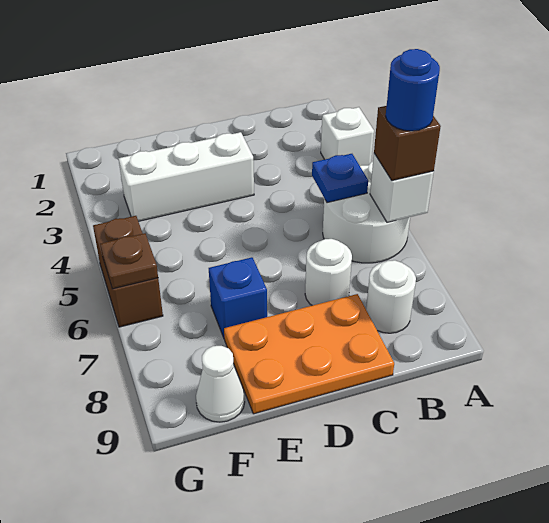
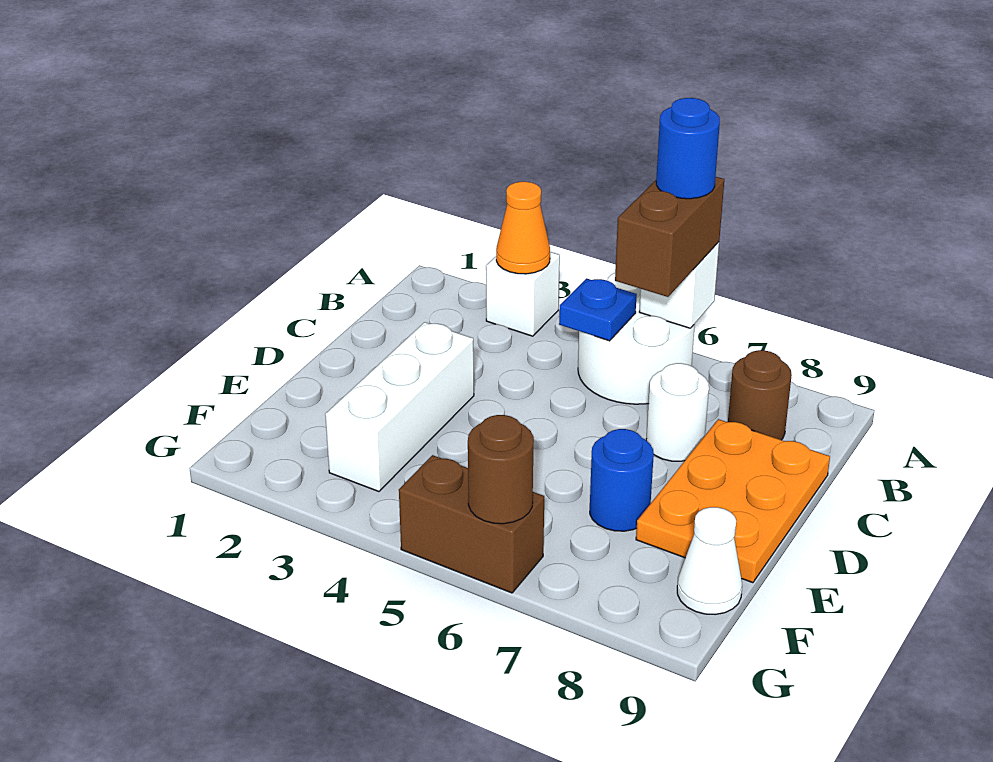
none -> orange cone A3 level 2
brown brick A6 level 3 -> brown brick A6:B6 level 3
white round brick B8 level 1 -> brown round brick B8 level 1
blue brick E7 level 1 -> blue round brick E7 level 1
brown plate G6 level 2 -> brown round brick G6 level 2

